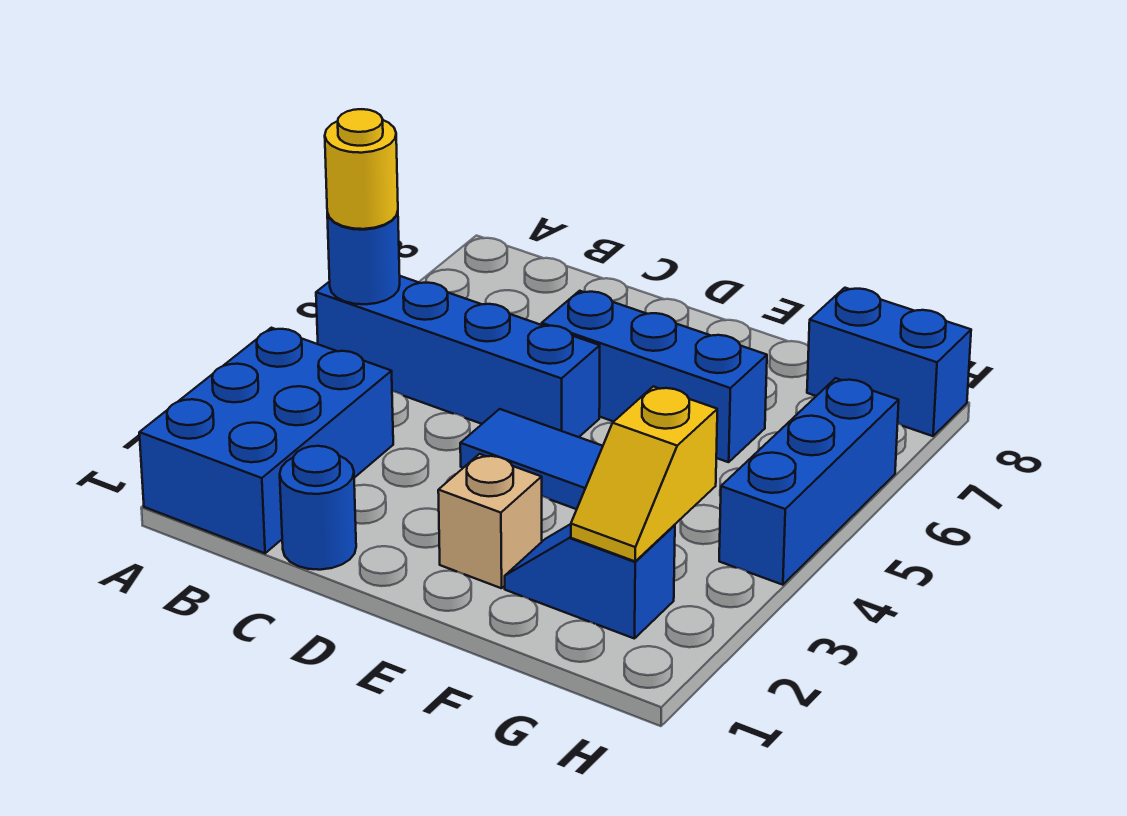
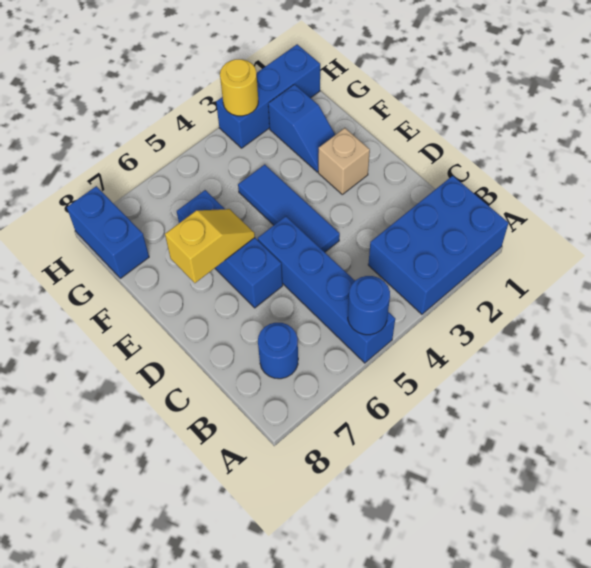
yellow round brick A5 level 3 -> yellow round brick H3 level 2
blue round brick C1 level 1 -> blue round brick B7 level 1
yellow slope G2:G3 level 2 top 3 -> yellow slope E6:E7 level 2 top 7
blue brick H4:H6 level 1 -> blue brick H1:H3 level 1

